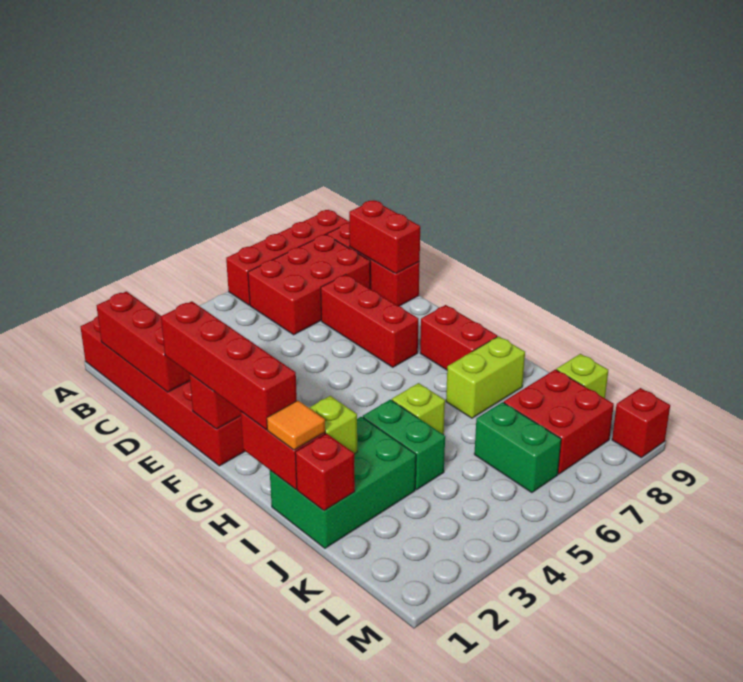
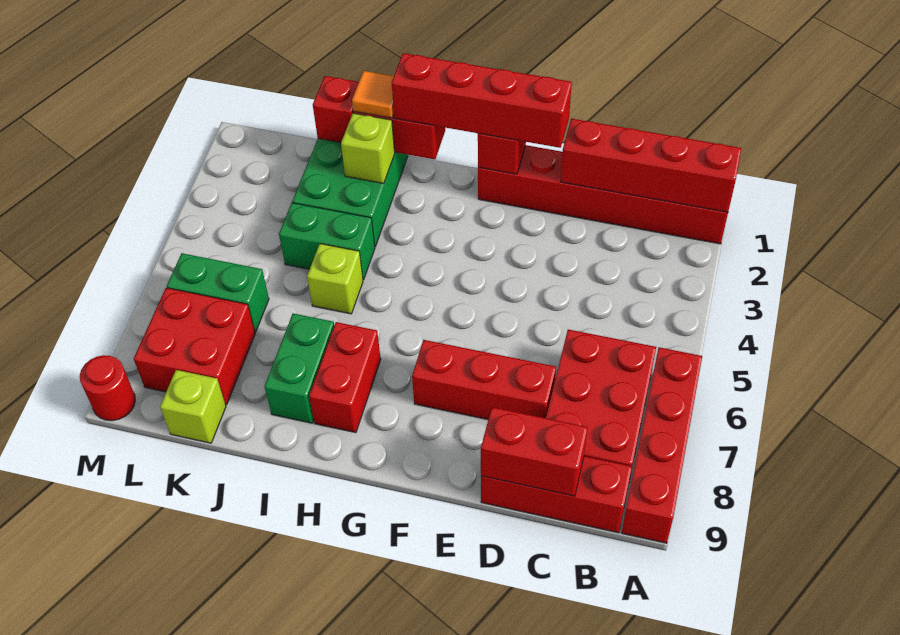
red brick B1:D1 level 2 -> red brick A1:D1 level 2
red brick G8:H8 level 1 -> red brick H7:H8 level 1
lime brick I7:I8 level 1 -> green brick I7:I8 level 1
red brick M9 level 1 -> red round brick M9 level 1

